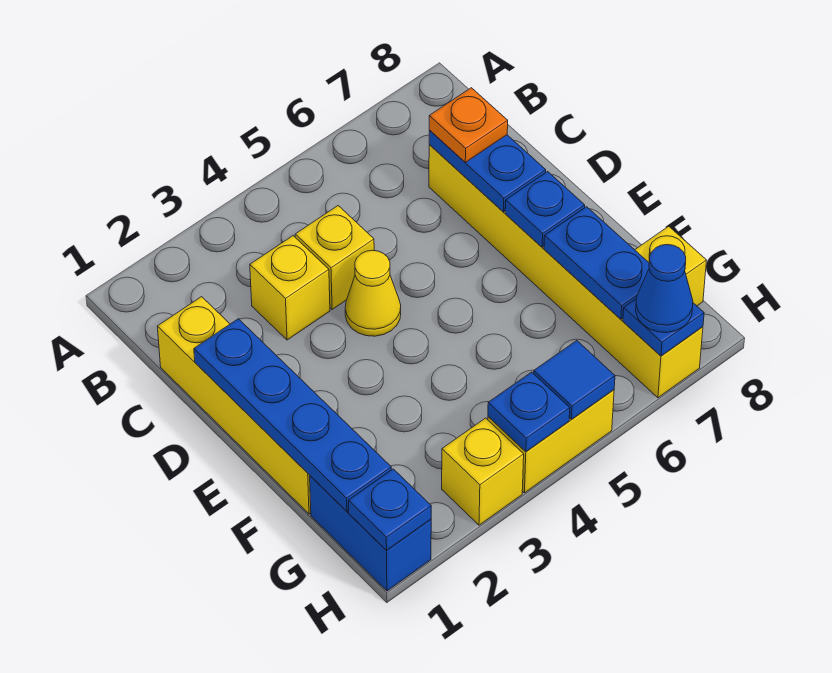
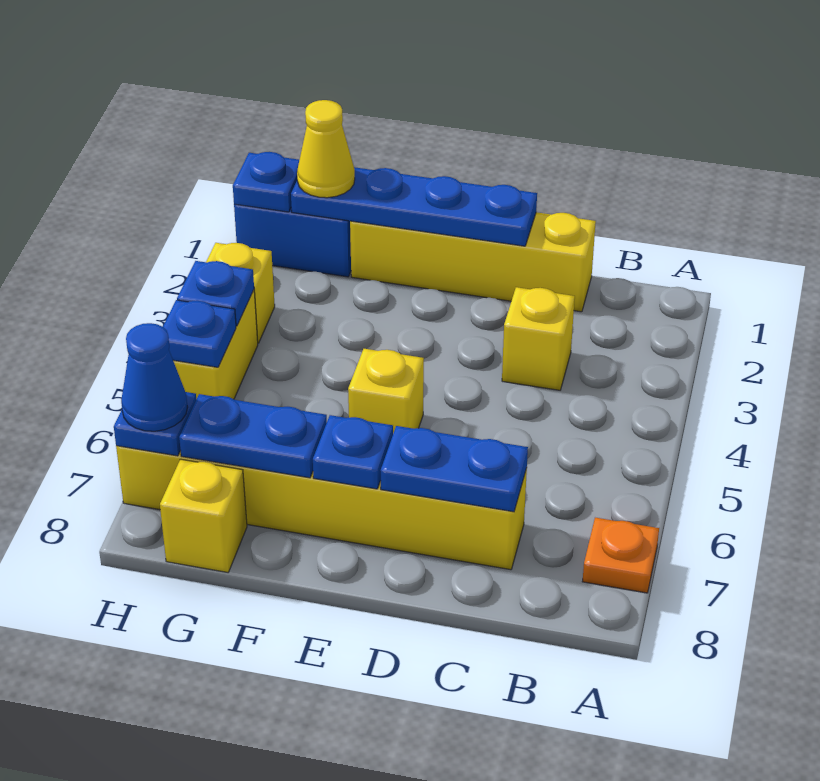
yellow brick C4 level 1 -> yellow brick E5 level 1
orange plate C7 level 3 -> orange plate A7 level 1
yellow cone D4 level 1 -> yellow cone G1 level 3
blue tile H5 level 2 -> blue plate H5 level 2

